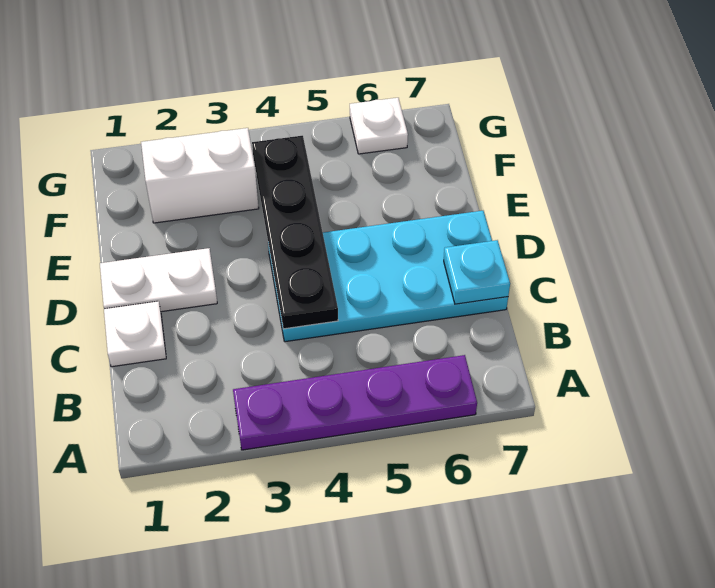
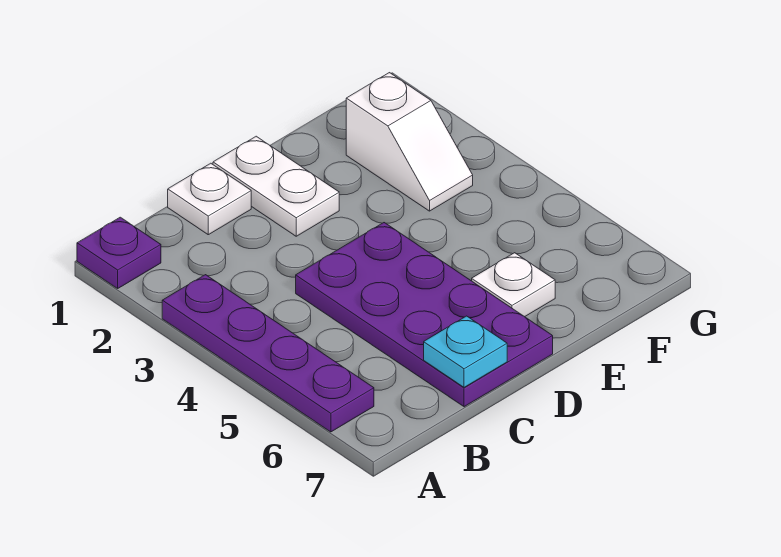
none -> purple plate A1 level 1
cyan plate C4:D7 level 1 -> purple plate C4:D7 level 1
black plate C4:F4 level 2 -> none
white brick F2:F3 level 1 -> white slope F2:F3 level 1 top 2
white plate G6 level 1 -> white plate E6 level 1

